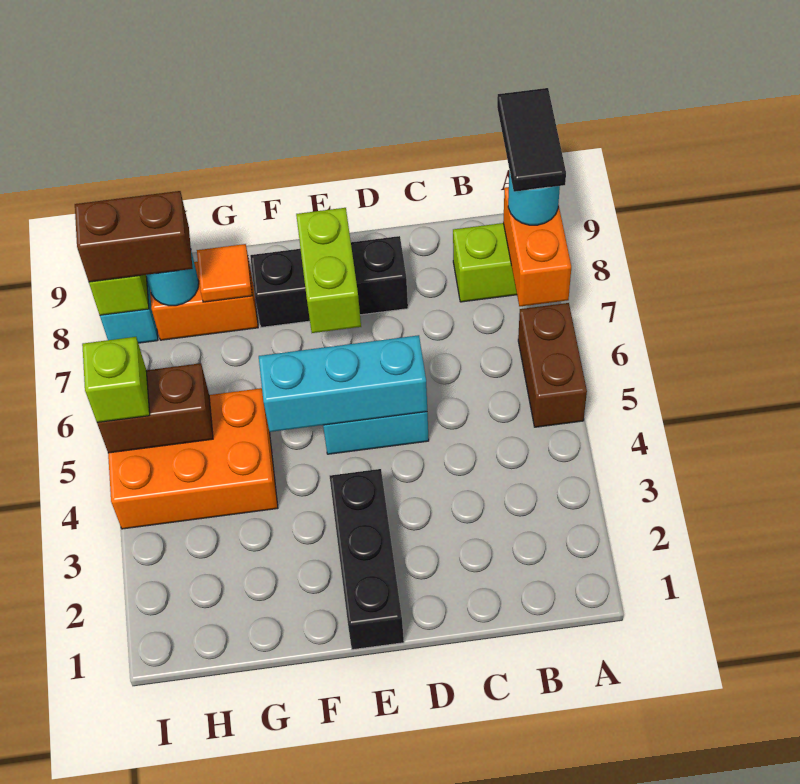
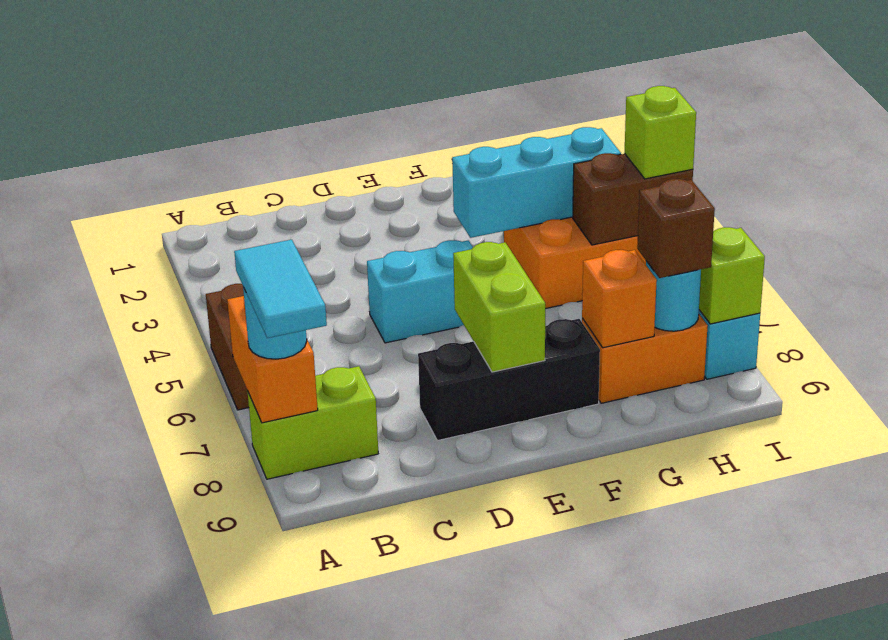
black tile A8:A9 level 4 -> cyan tile A8:A9 level 4
cyan brick D5:F5 level 2 -> cyan brick F4:H4 level 2
black brick E1:E3 level 1 -> none
orange tile G8 level 2 -> orange brick G8 level 2
brown brick H8:I8 level 3 -> brown brick H8 level 3

